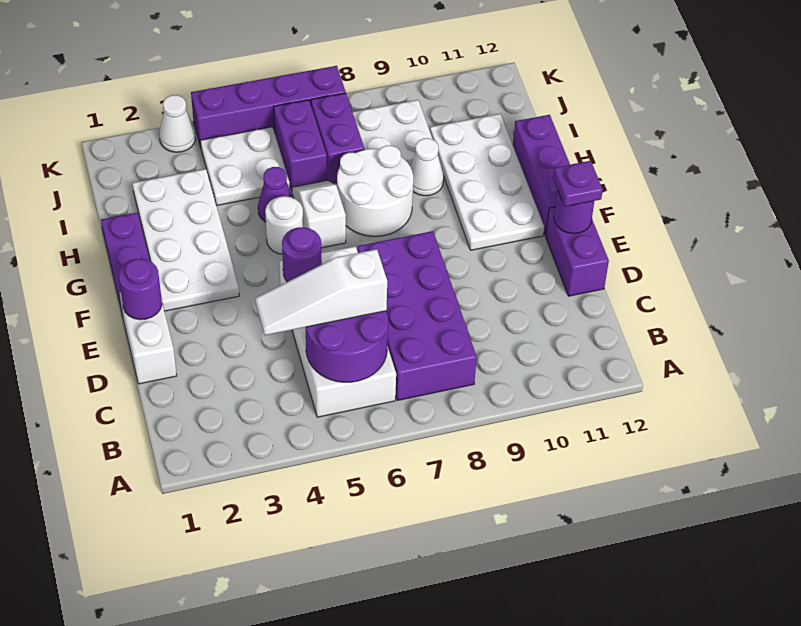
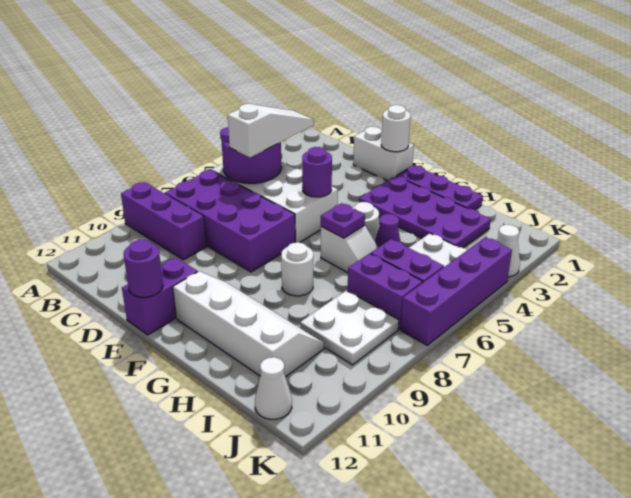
purple brick D12:E12 level 1 -> purple brick E11:E12 level 1
purple round brick E1 level 2 -> white round brick E1 level 2
purple plate E12 level 3 -> purple plate G6 level 2
white plate F2:I3 level 1 -> purple plate F2:I3 level 1
white plate F10:I11 level 1 -> white slope F10:I11 level 1 top 11
purple brick F12:H12 level 1 -> purple brick A9:C9 level 1
white round brick G7:H8 level 1 -> white round brick G8 level 1
white cone H9 level 1 -> white cone J12 level 1

